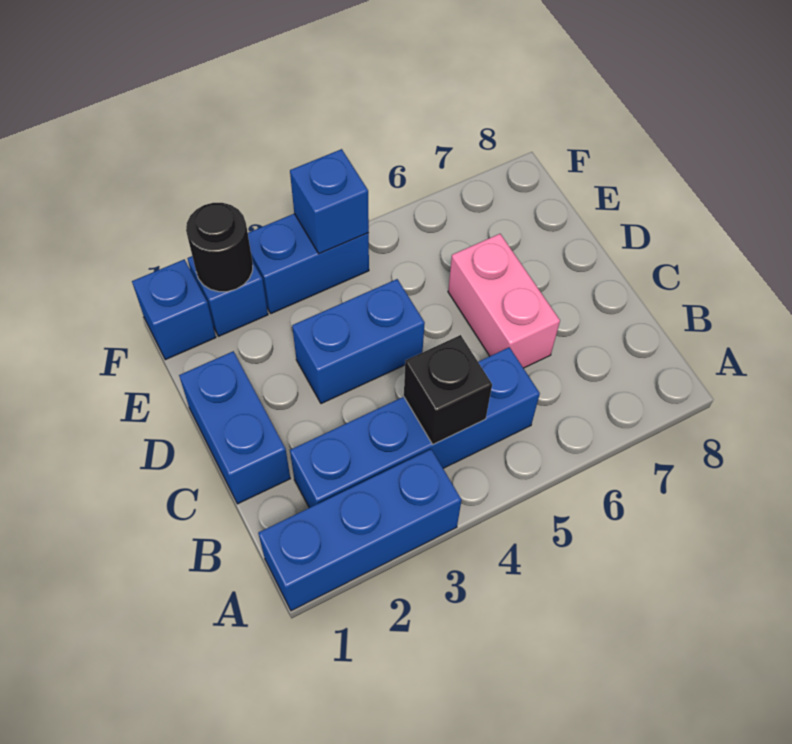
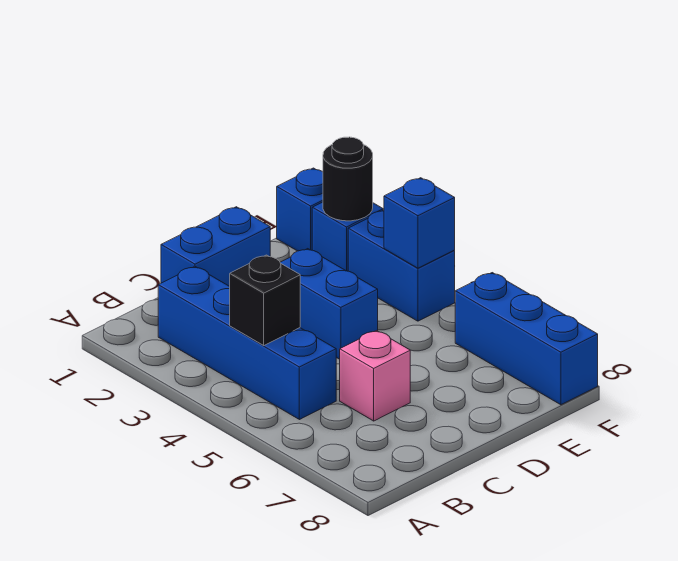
blue brick A1:A3 level 1 -> blue brick F6:F8 level 1
pink brick C6:D6 level 1 -> pink brick C6 level 1

